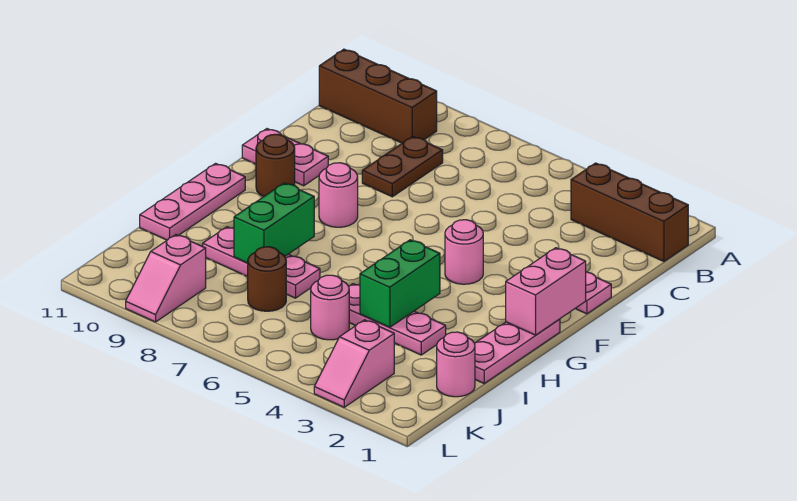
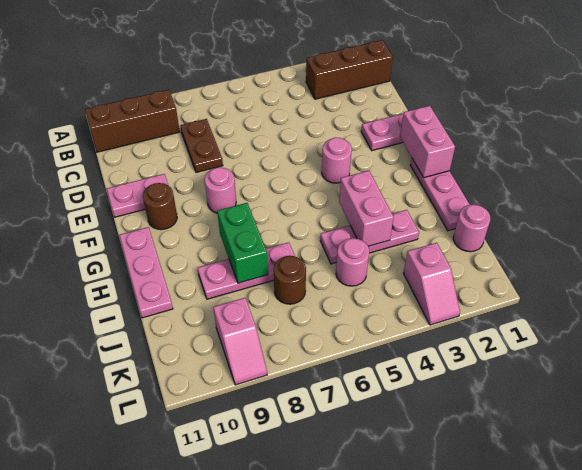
green brick H4:I4 level 2 -> pink brick H4:I4 level 2

